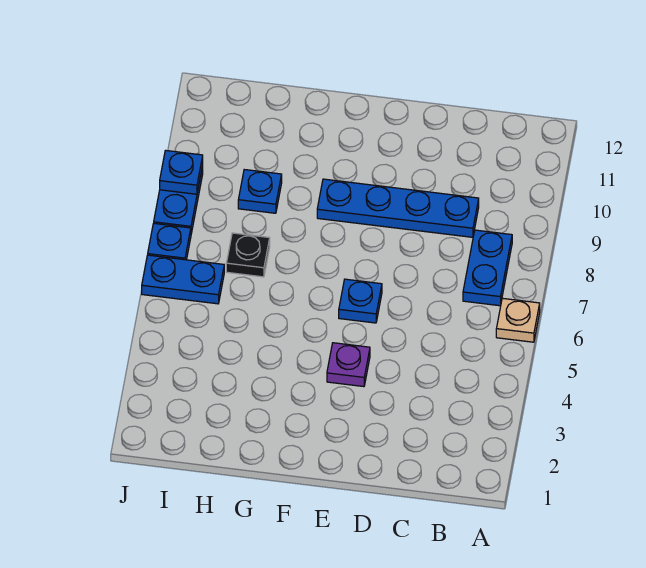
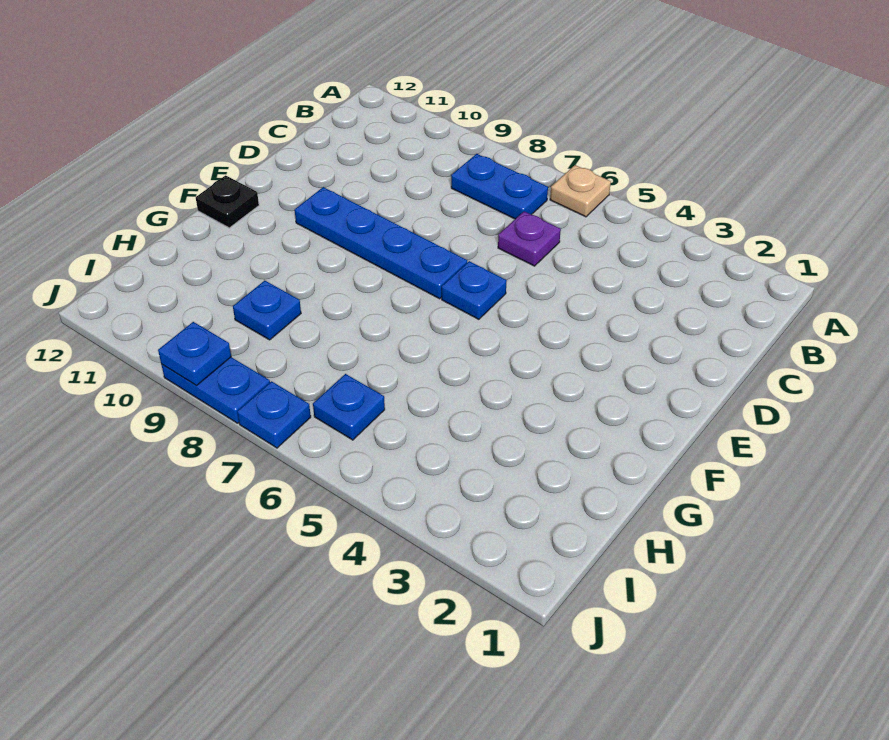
blue plate C9:F9 level 1 -> blue plate E7:E10 level 1
purple plate E4 level 1 -> purple plate C6 level 1
black plate H7 level 1 -> black plate F12 level 1
blue plate I6:J6 level 1 -> blue plate I6 level 1

